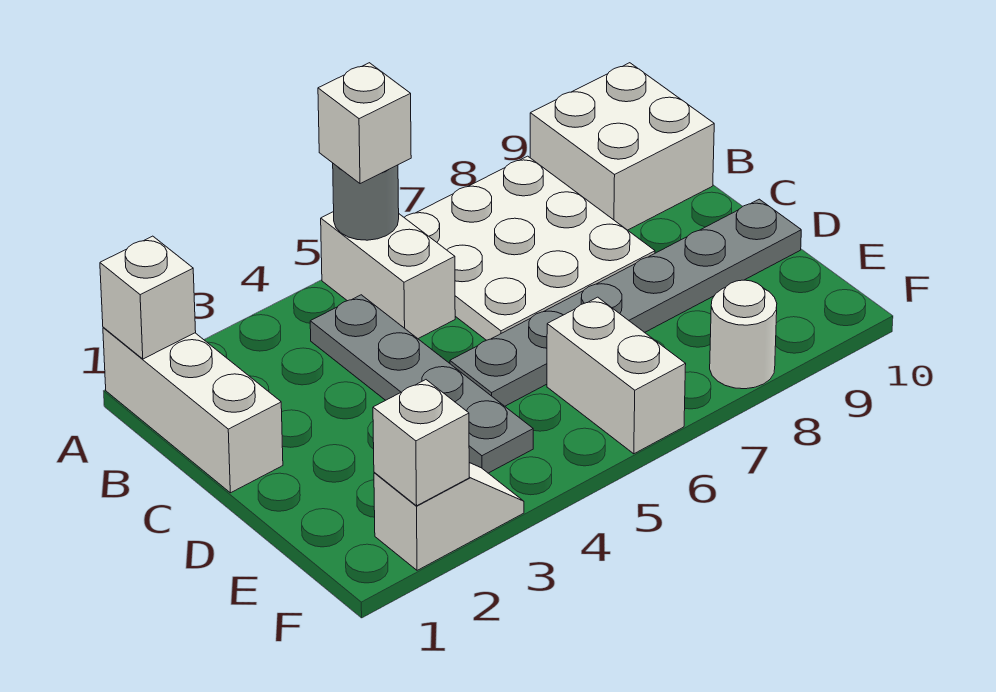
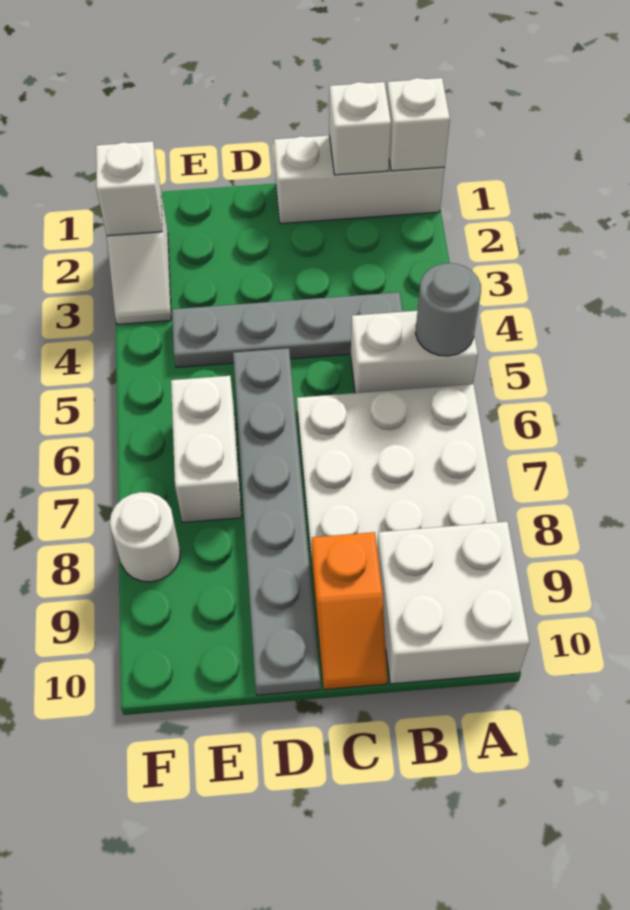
white brick A5 level 3 -> white brick B1 level 2
none -> orange slope C9:C10 level 1 top 9
white brick E6:F6 level 1 -> white brick E6:E7 level 1

